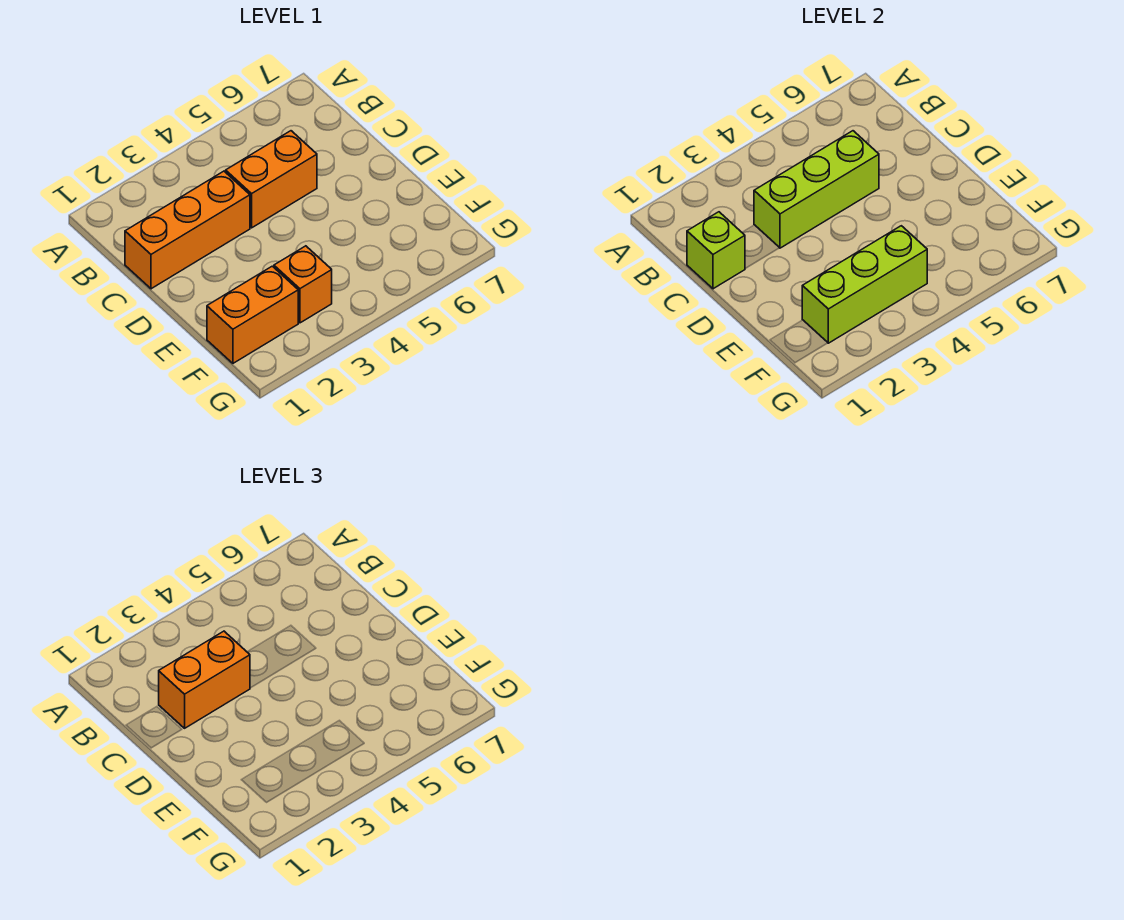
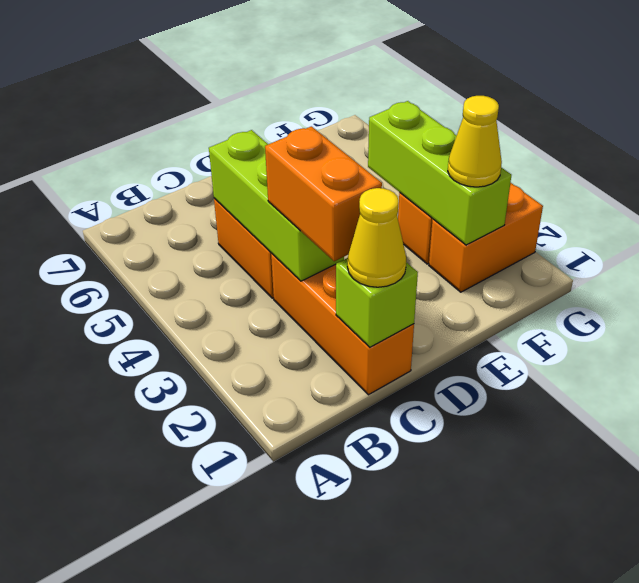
none -> yellow cone C1 level 3
orange brick F1:F2 level 1 -> orange brick F2:G2 level 1
none -> yellow cone F2 level 3

